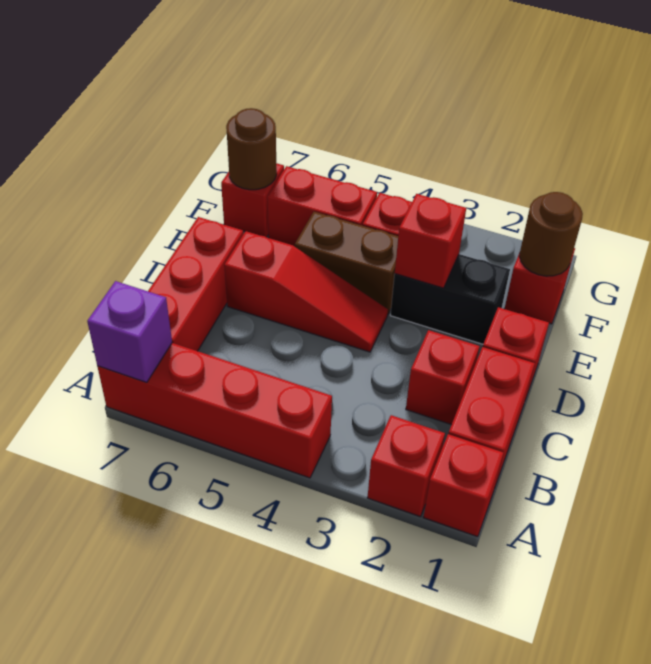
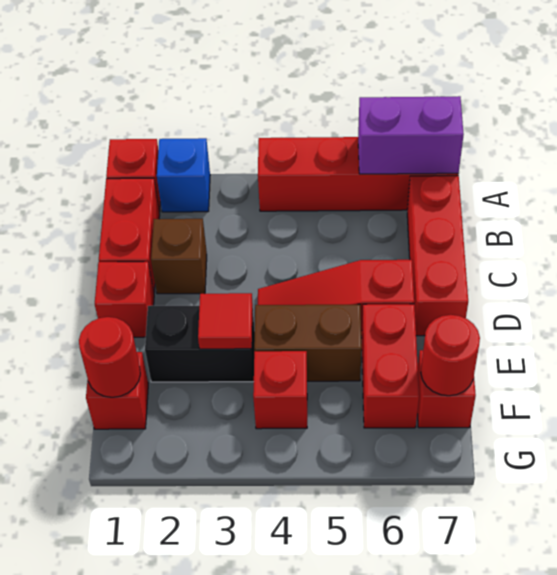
red brick A2 level 1 -> blue brick A2 level 1
purple brick A7 level 2 -> purple brick A6:A7 level 2
red brick C2 level 1 -> brown brick C2 level 1
red brick E3 level 2 -> red tile E3 level 2
brown round brick F1 level 2 -> red round brick F1 level 2
red brick F5:F6 level 1 -> red brick E6:F6 level 1
brown round brick F7 level 2 -> red round brick F7 level 2

